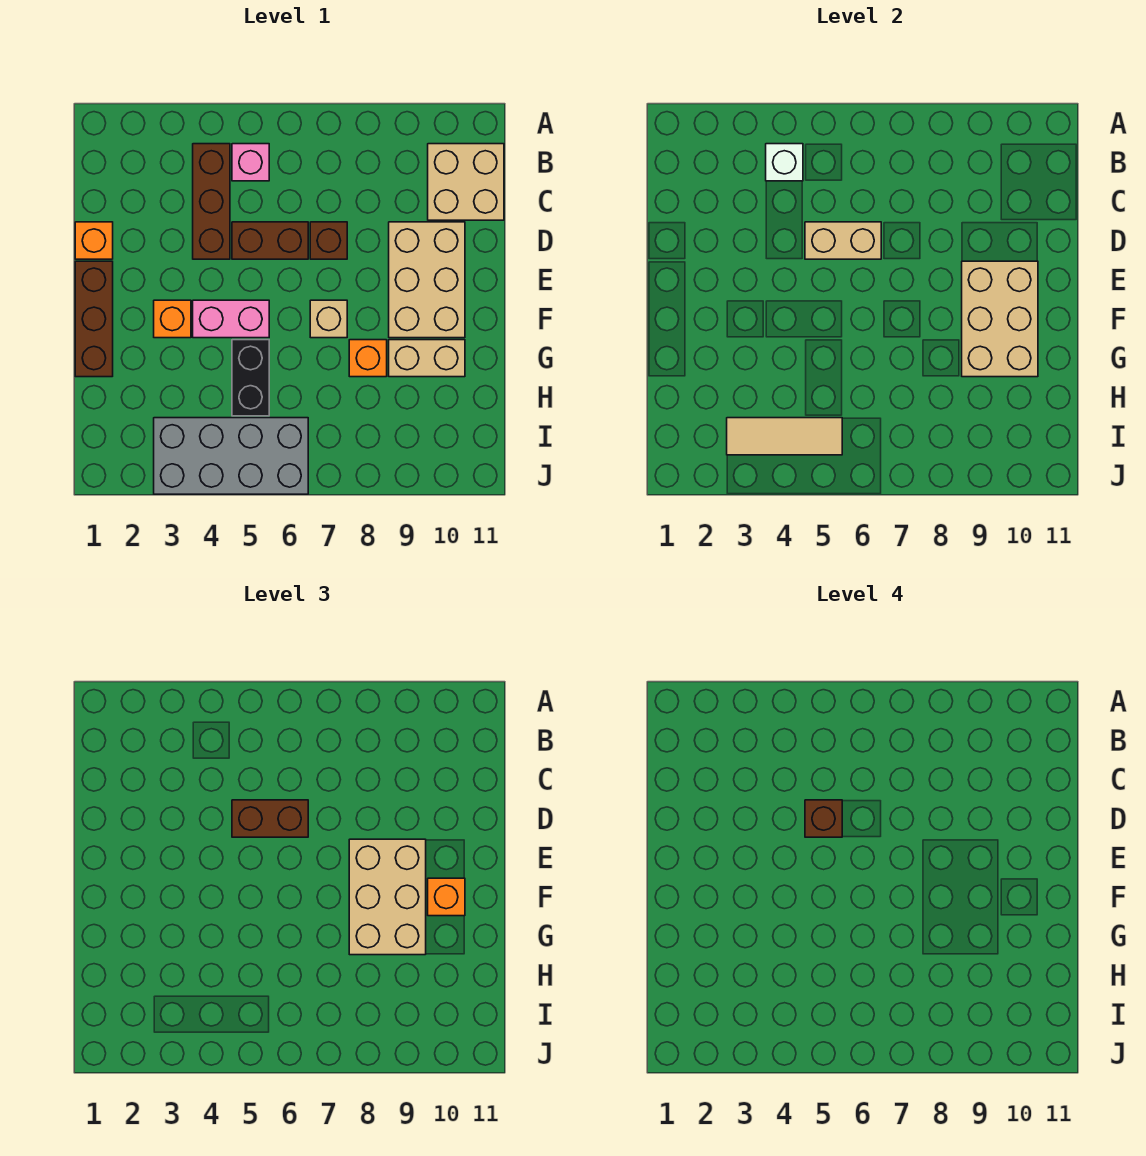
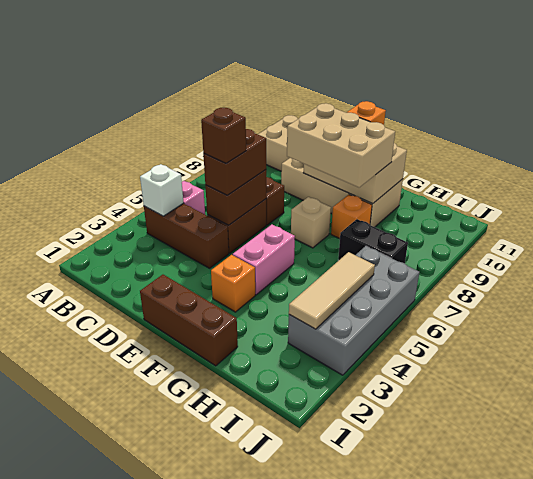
orange brick D1 level 1 -> none
tan brick D5:D6 level 2 -> brown brick D5:D6 level 2
black brick G5:H5 level 1 -> black brick H7:I7 level 1

